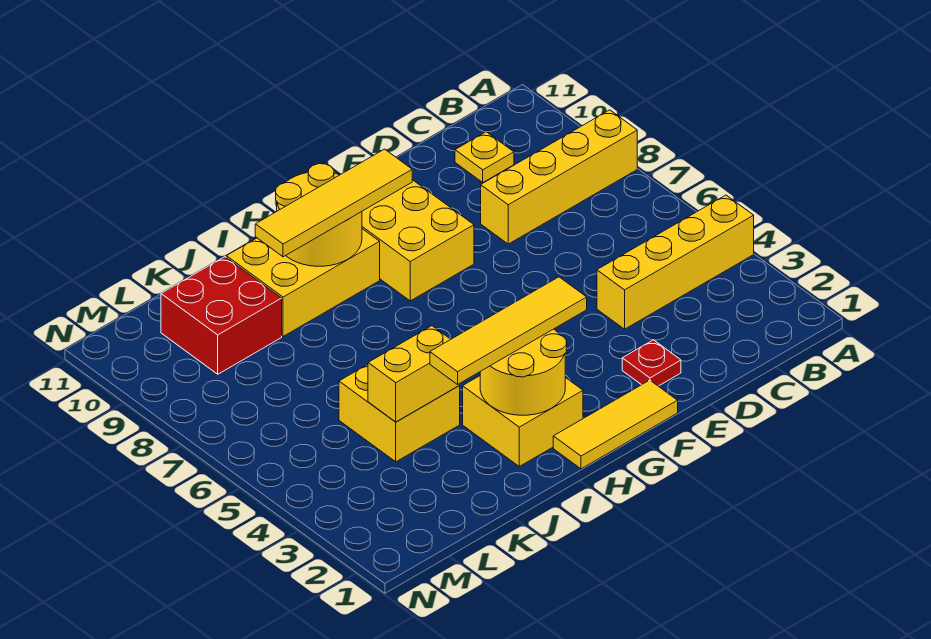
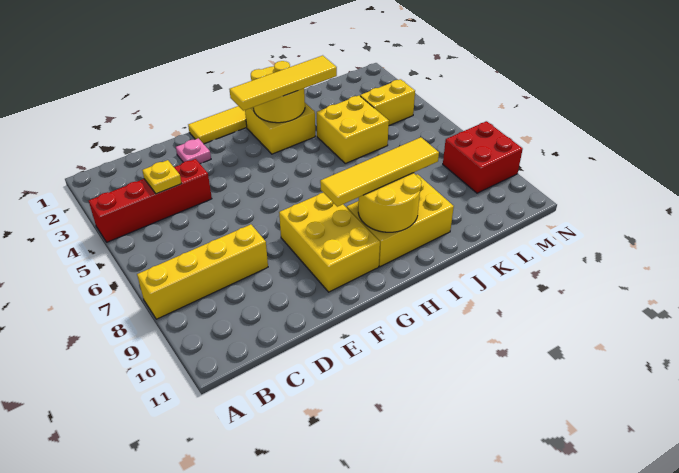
yellow brick A4:D4 level 1 -> red brick A4:D4 level 1
yellow plate C10 level 1 -> yellow plate C4 level 2
red plate E2 level 1 -> pink plate E2 level 1
yellow brick J4:K4 level 2 -> yellow brick L4:M4 level 1
red brick K9:L10 level 1 -> red brick M8:N9 level 1

